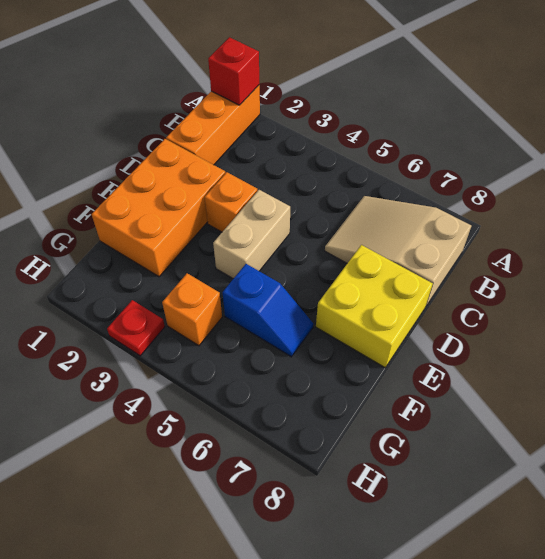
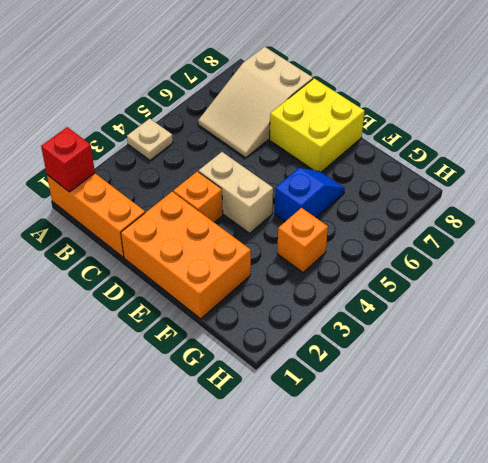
none -> tan plate A4 level 1
red plate H3 level 1 -> none

